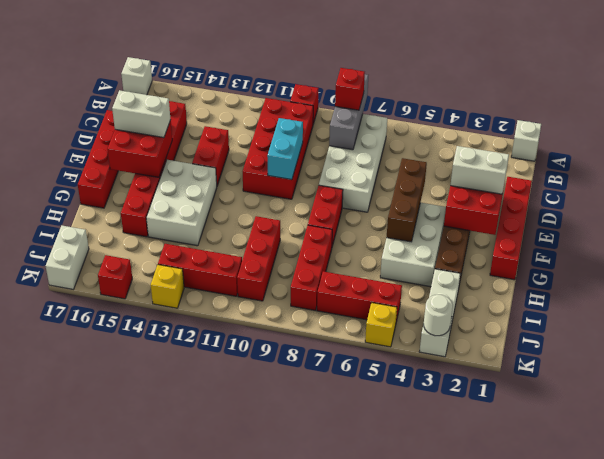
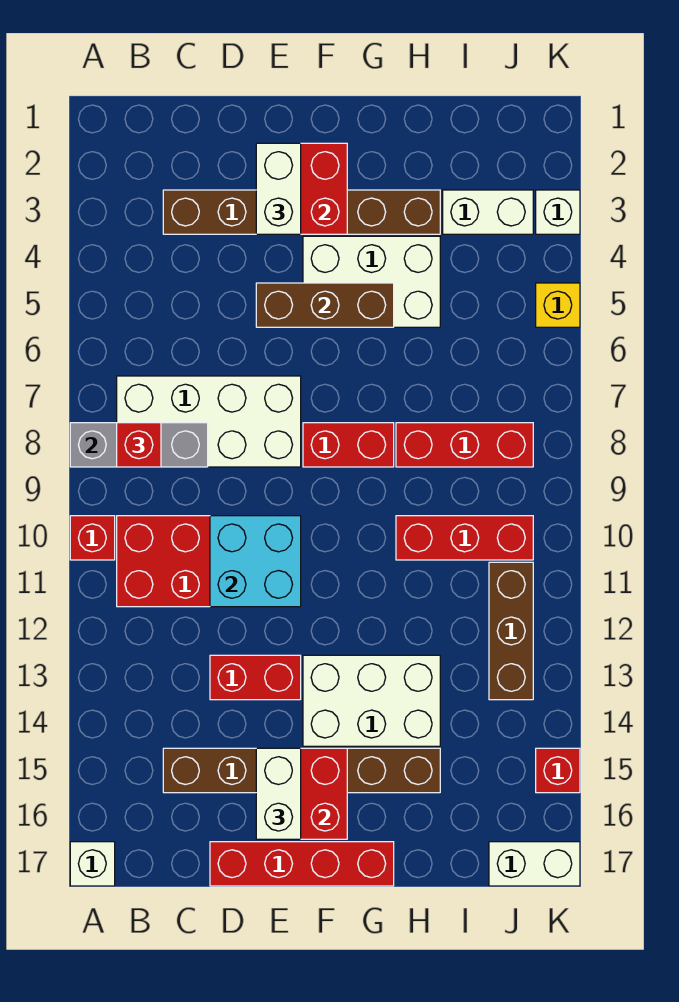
white brick A1 level 1 -> none
red brick C15:H15 level 1 -> brown brick C15:H15 level 1
red brick D1:G1 level 1 -> none
cyan brick D10:E10 level 2 -> cyan brick D10:E11 level 2
red brick J5:J7 level 1 -> none
red brick J11:J13 level 1 -> brown brick J11:J13 level 1
white round brick K3 level 2 -> none
yellow brick K13 level 1 -> none

